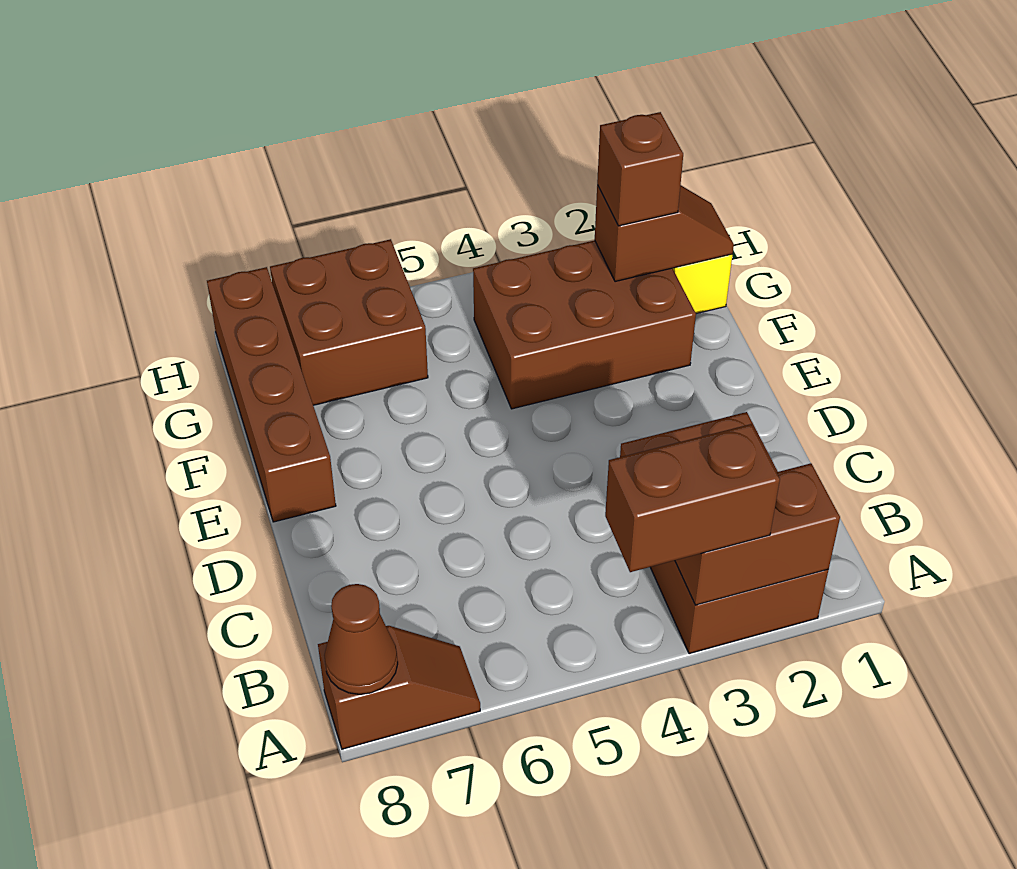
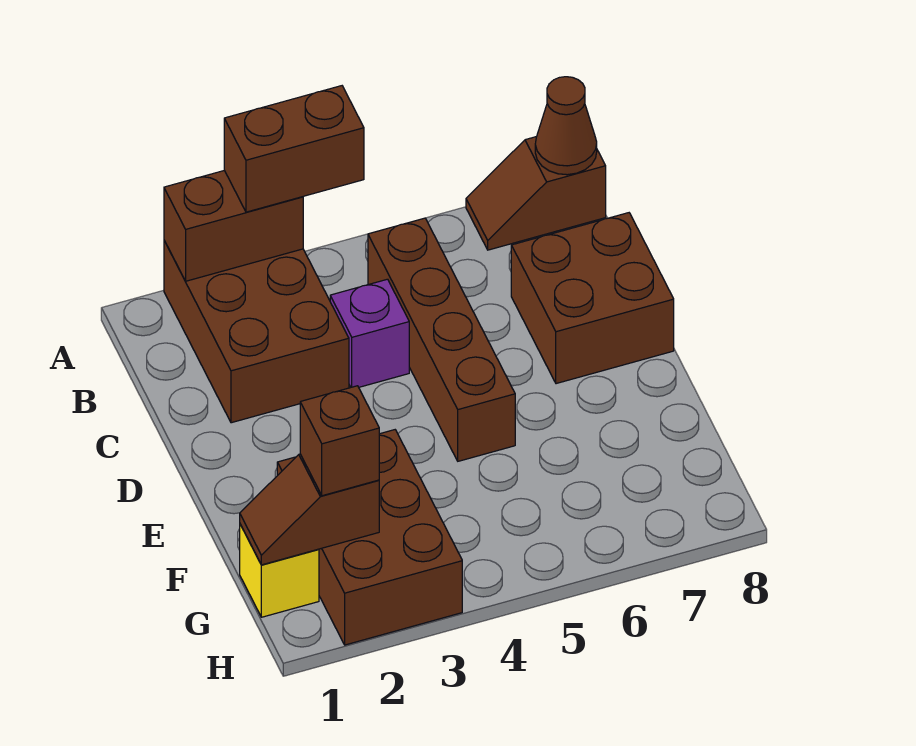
none -> purple brick C4 level 1
brown brick E8:H8 level 1 -> brown brick B5:E5 level 1
brown brick F2:G4 level 1 -> brown brick F2:H3 level 1
brown brick G6:H7 level 1 -> brown brick C7:D8 level 1

